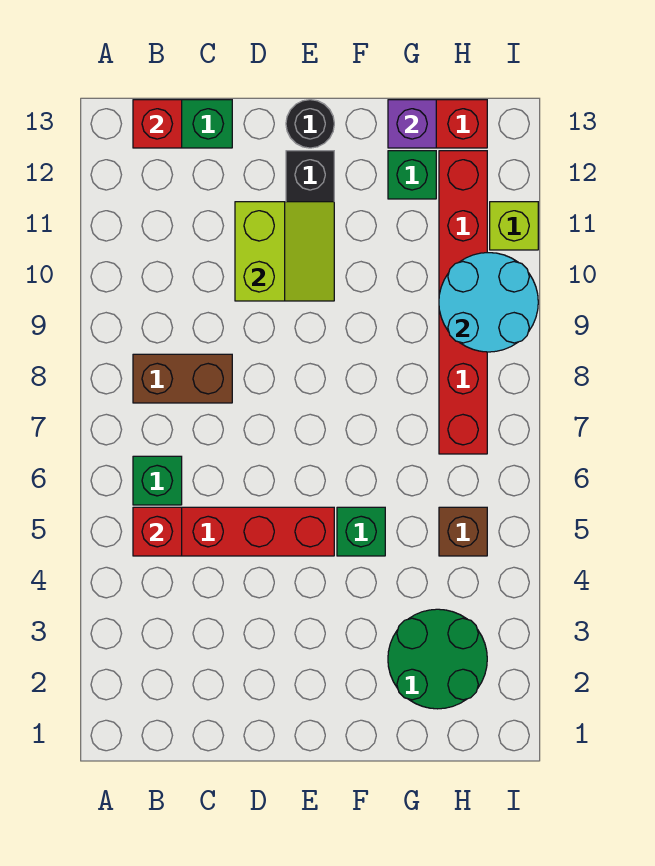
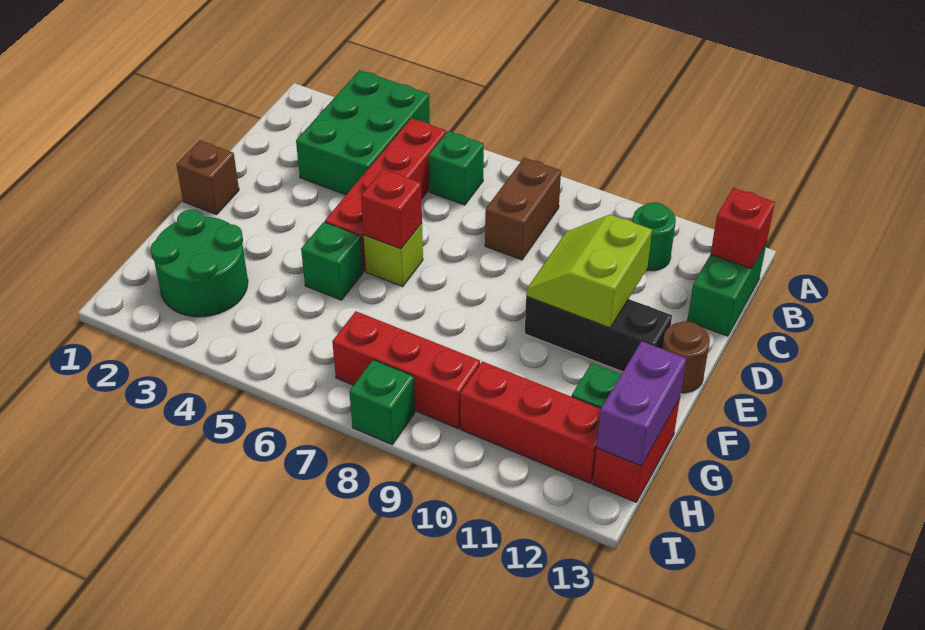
none -> green brick A3:C4 level 1
red brick B5 level 2 -> red brick E6 level 2
none -> green round brick B11 level 1
lime slope D10:E11 level 2 top D -> lime slope D10:E11 level 2 top 11
black round brick E13 level 1 -> brown round brick E13 level 1
purple brick G13 level 2 -> purple brick G13:H13 level 2
brown brick H5 level 1 -> brown brick E1 level 1
cyan round brick H9:I10 level 2 -> none
none -> green brick I8 level 1
lime brick I11 level 1 -> lime brick E6 level 1

